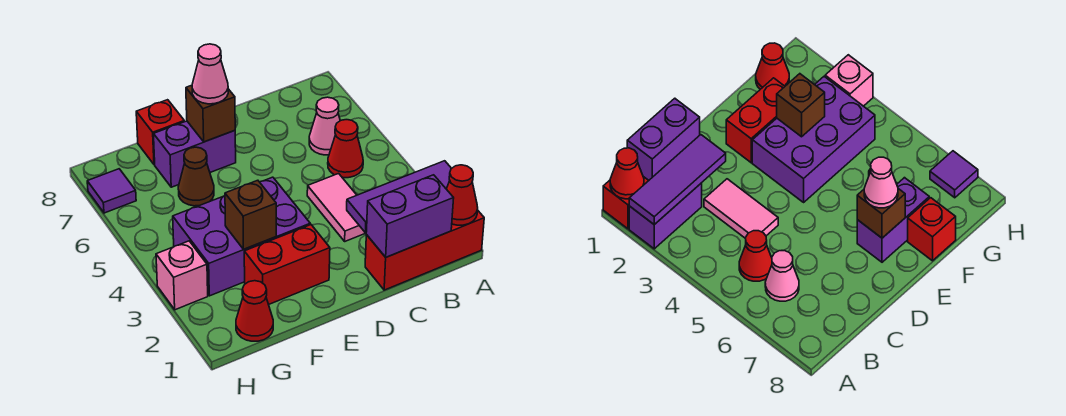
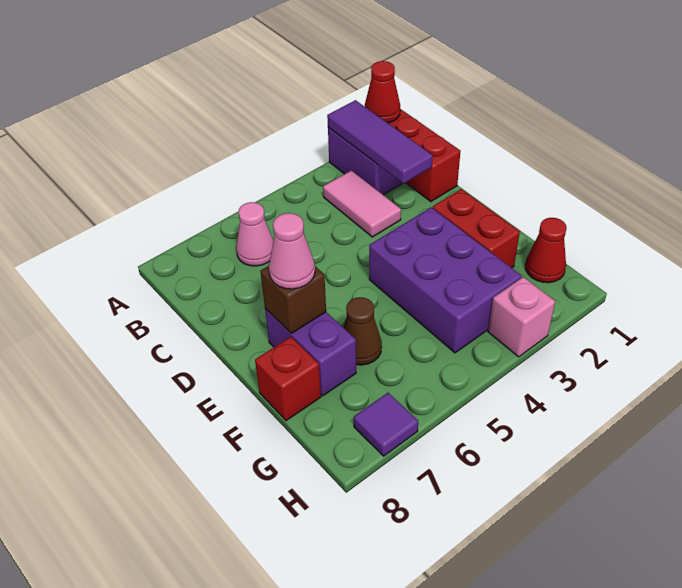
purple brick B1:C1 level 2 -> none
red cone B5 level 1 -> none
pink tile C3:C4 level 1 -> pink tile B3:C3 level 1
brown brick F3 level 2 -> none

